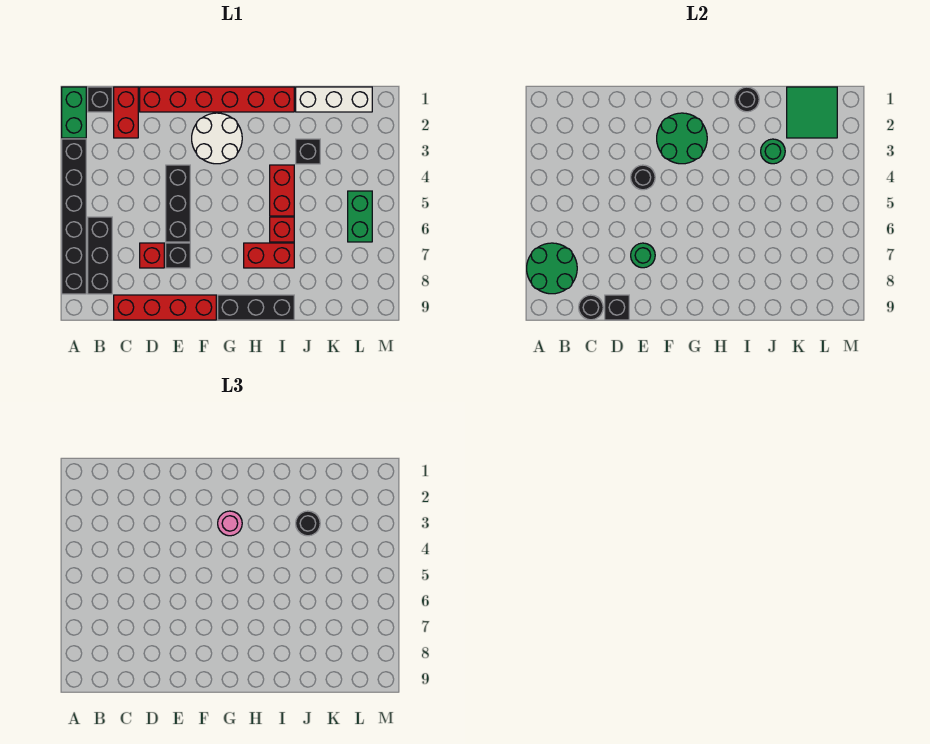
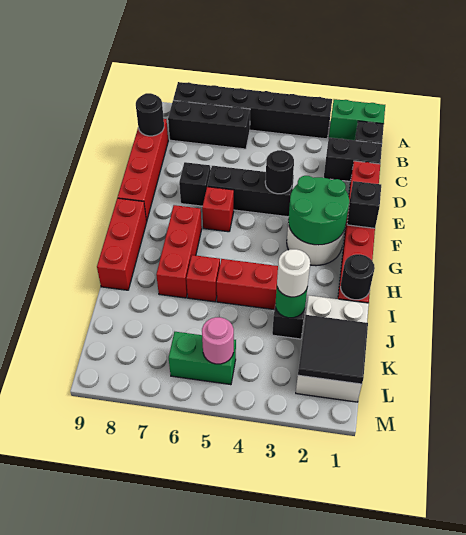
green round brick A7:B8 level 2 -> none
red brick C1:C2 level 1 -> black brick C1:C2 level 1
red brick D7 level 1 -> red brick F6 level 1
black brick D9 level 2 -> black brick F1 level 2
green round brick E7 level 2 -> none
pink round brick G3 level 3 -> pink round brick L5 level 2
black brick G9:I9 level 1 -> red brick G9:I9 level 1
red brick H7:I7 level 1 -> red brick G7:I7 level 1
white brick J1:L1 level 1 -> white brick J1:L2 level 1
black round brick J3 level 3 -> white round brick J3 level 3
green tile K1:L2 level 2 -> black tile K1:L2 level 2

